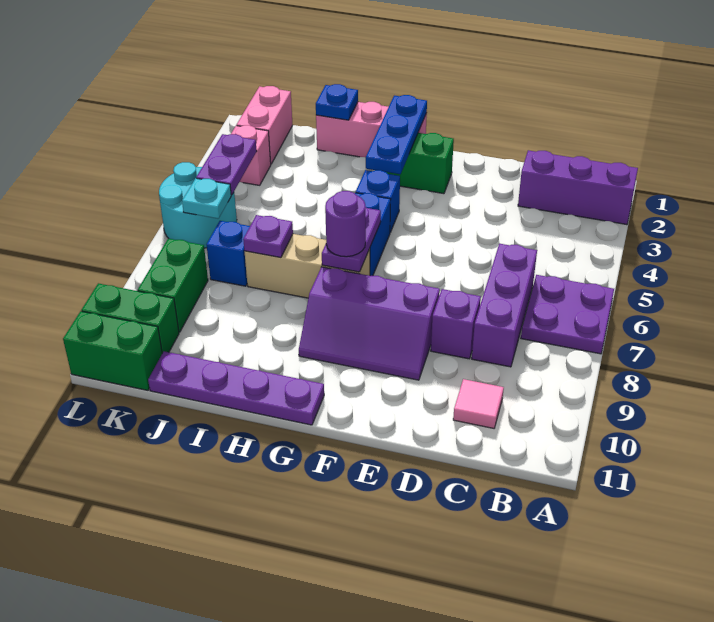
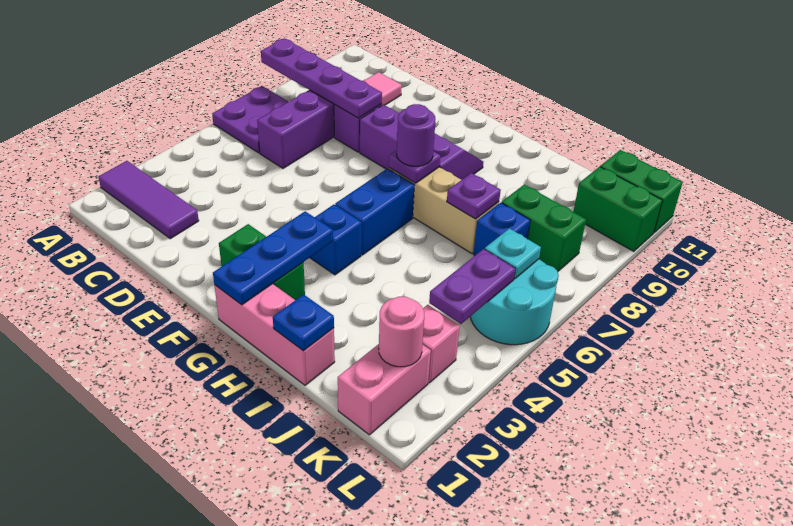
purple brick A2:C2 level 1 -> purple tile A2:C2 level 1
purple plate G6:G7 level 2 -> purple plate G7 level 2
purple plate G11:J11 level 1 -> purple plate A8:D8 level 2
none -> pink round brick K2 level 2
green brick K8:K9 level 1 -> green brick J8:K8 level 1

